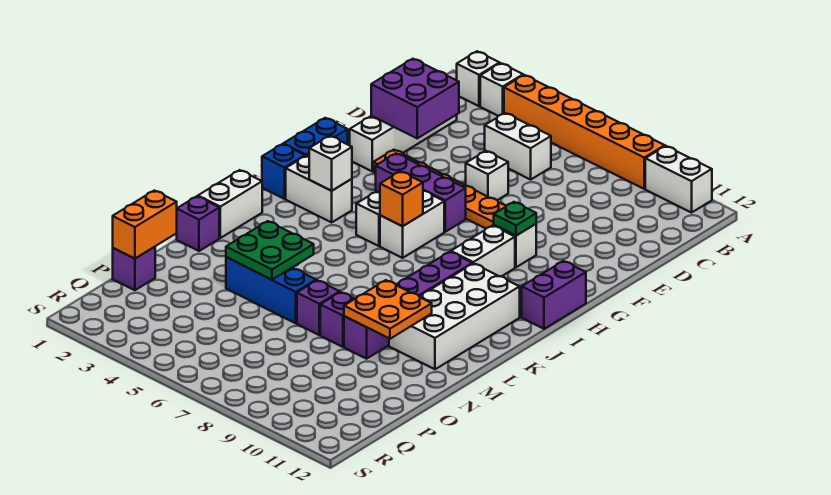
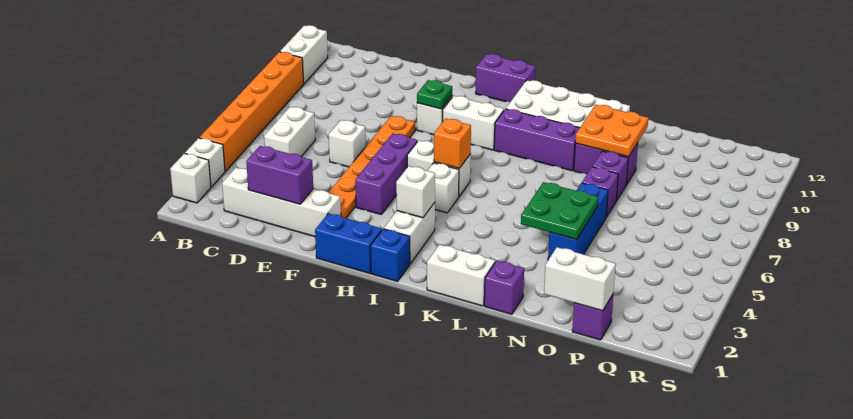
purple brick D2:E3 level 2 -> purple brick D2:E2 level 2
orange brick O1:P1 level 2 -> white brick O1:P1 level 2

